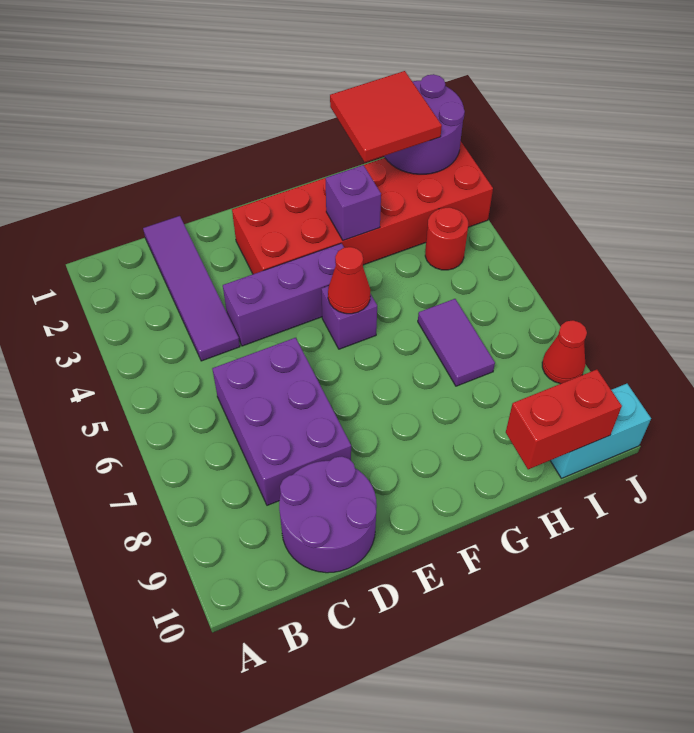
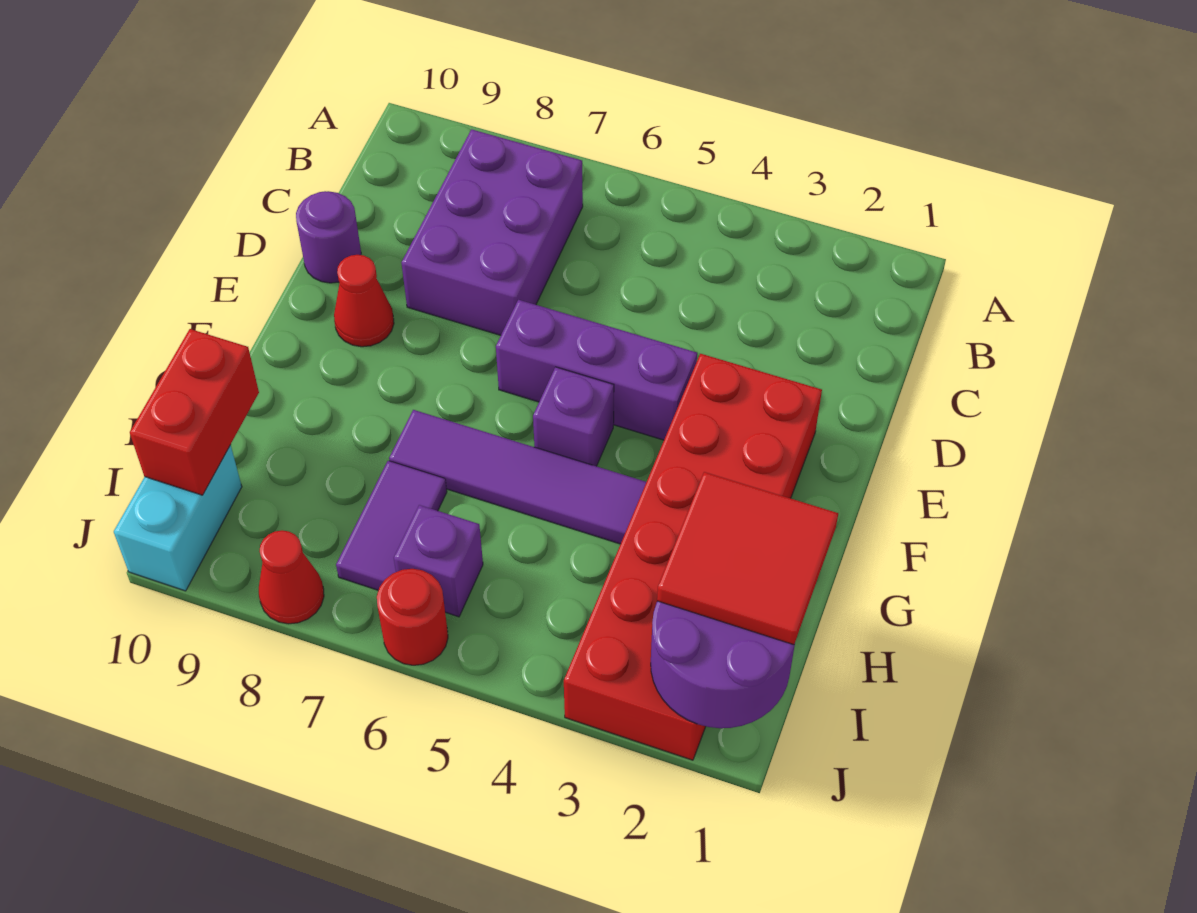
purple tile C1:C4 level 1 -> purple tile G4:G7 level 1
purple brick C6:D8 level 1 -> purple brick B7:D8 level 1
purple round brick C9:D10 level 1 -> purple round brick D10 level 1
purple brick D4:F4 level 1 -> purple brick E4:E6 level 1
red cone F5 level 2 -> red cone E9 level 1
purple brick G3 level 2 -> purple brick I6 level 1
purple tile H6:H7 level 1 -> purple tile H7:I7 level 1
red round brick I4 level 1 -> red round brick J6 level 1

